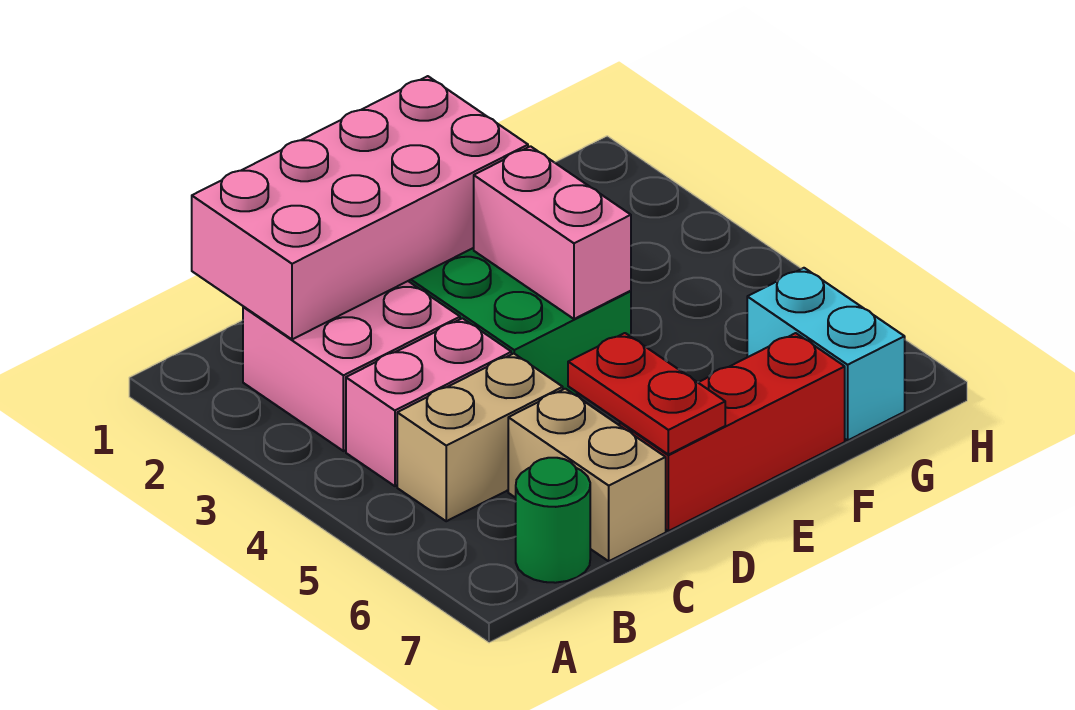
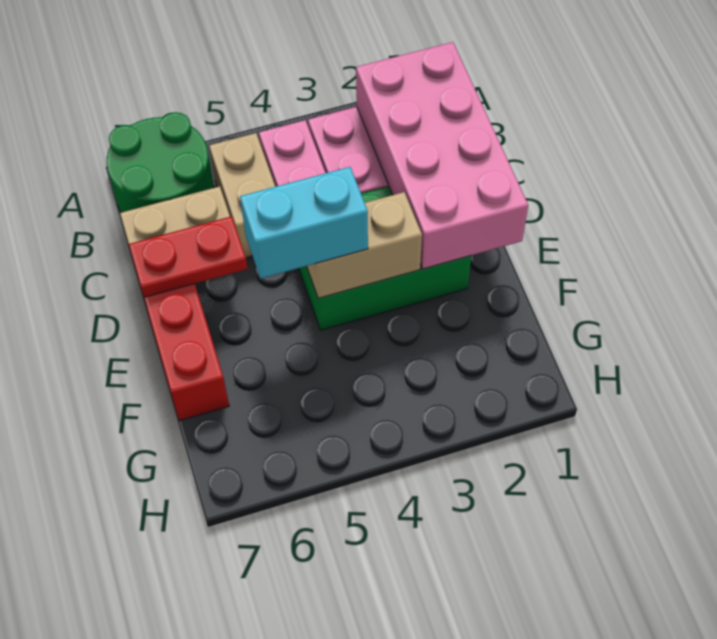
green round brick B7 level 1 -> green round brick A6:B7 level 1
pink brick E3:E4 level 2 -> tan brick E3:E4 level 2
cyan brick G6:G7 level 1 -> cyan brick E4:E5 level 3

